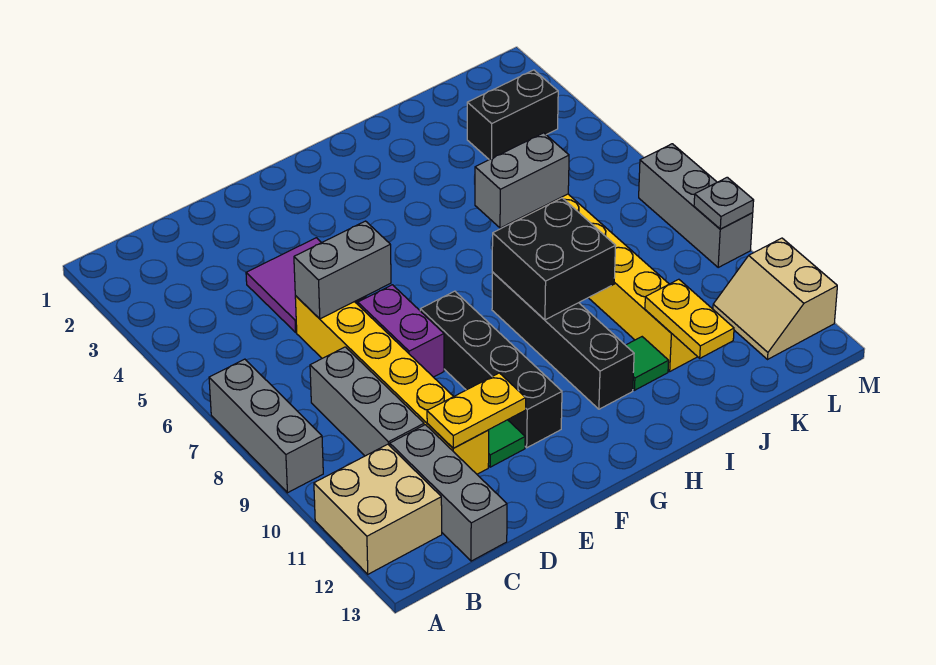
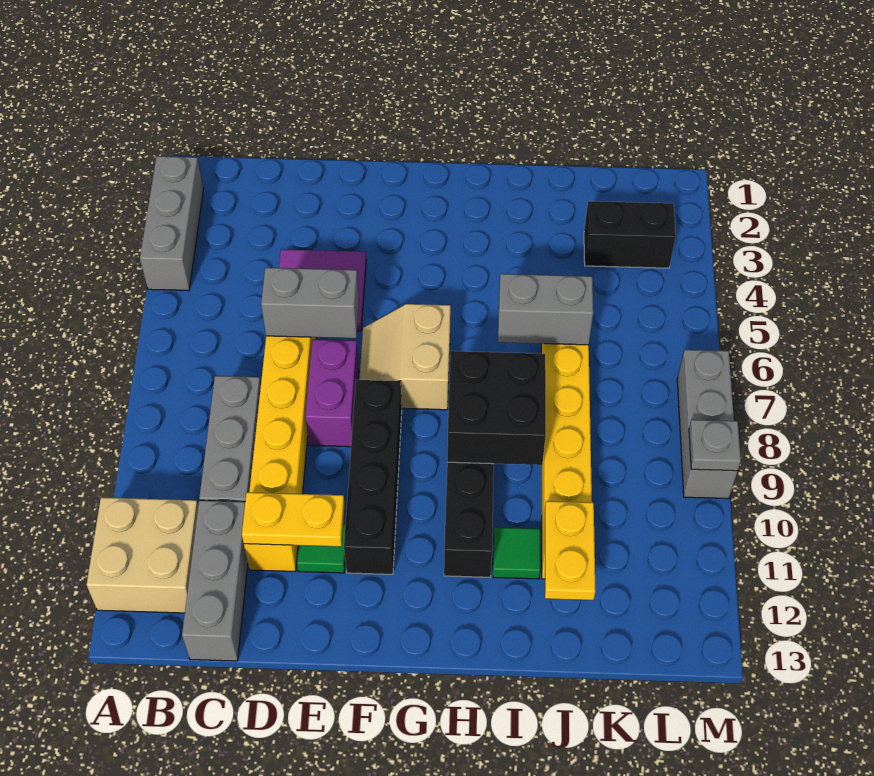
grey brick A7:A9 level 1 -> grey brick A2:A4 level 1
tan slope L11:M12 level 1 top M -> tan slope F6:G7 level 1 top G

